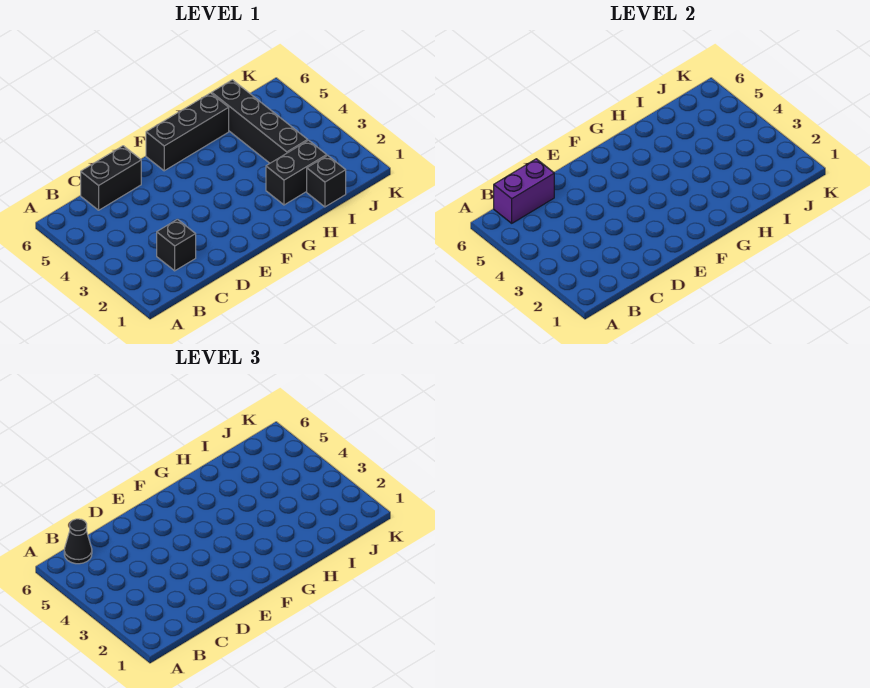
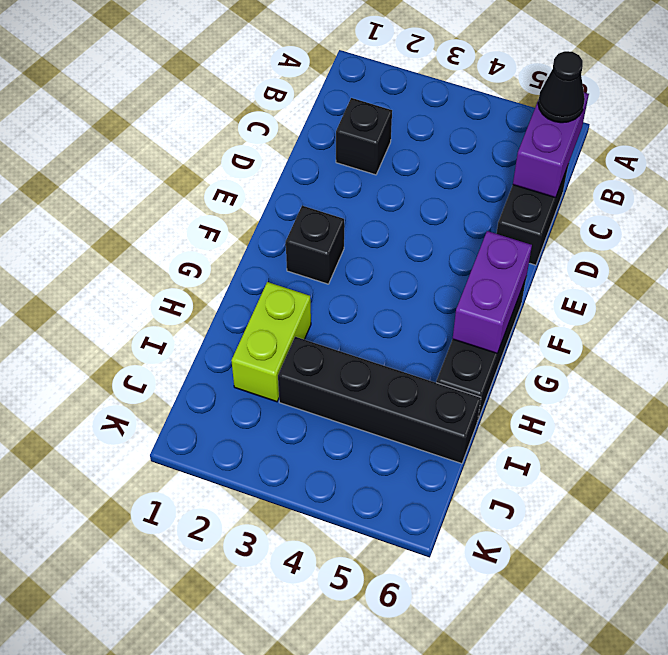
none -> purple brick F6:G6 level 2
black brick H2:I2 level 1 -> lime brick H2:I2 level 1
black brick I1 level 1 -> black brick F2 level 1

